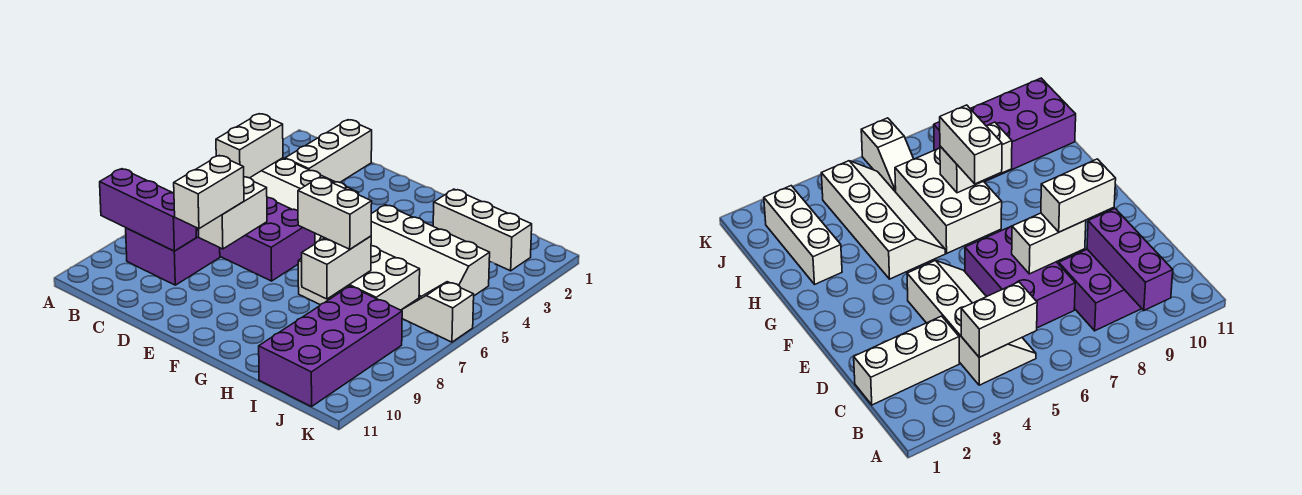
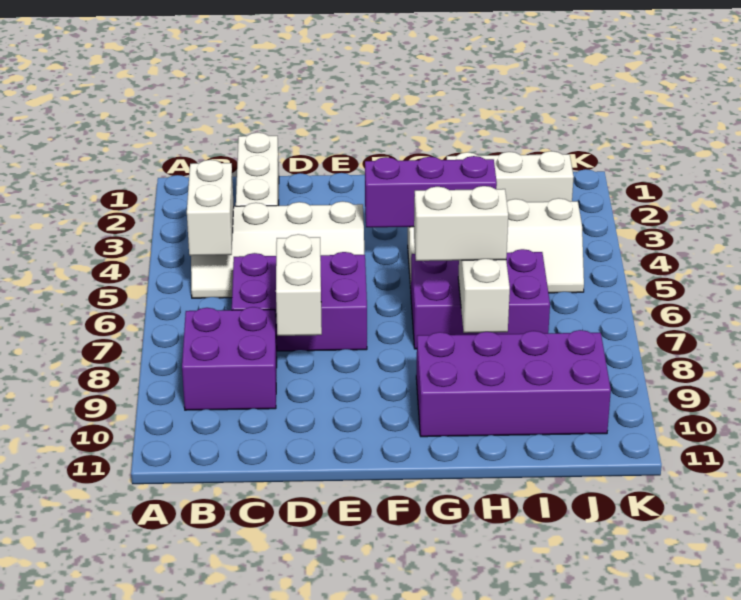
purple brick A9:C9 level 2 -> purple brick F4:H4 level 2
white brick D8:D9 level 3 -> none
white brick G6:I7 level 1 -> purple brick G6:I7 level 1
purple brick I8:J11 level 1 -> purple brick G9:J10 level 1
white slope J6:K6 level 1 top K -> none

